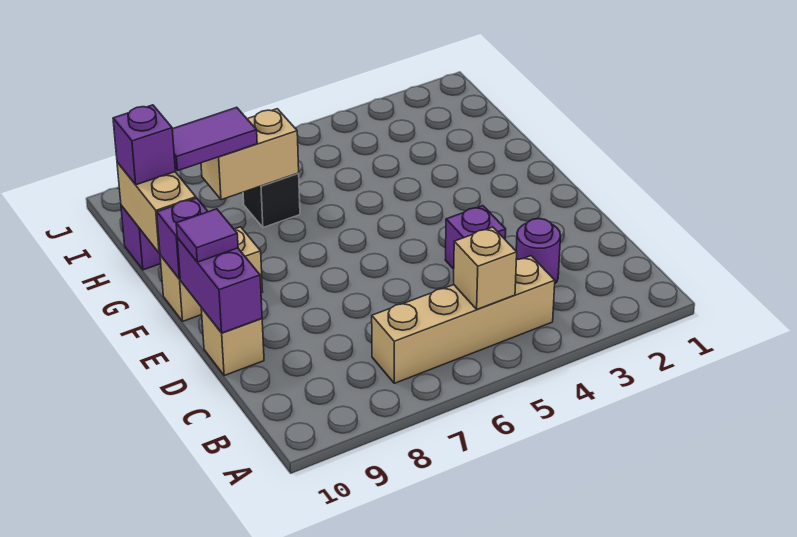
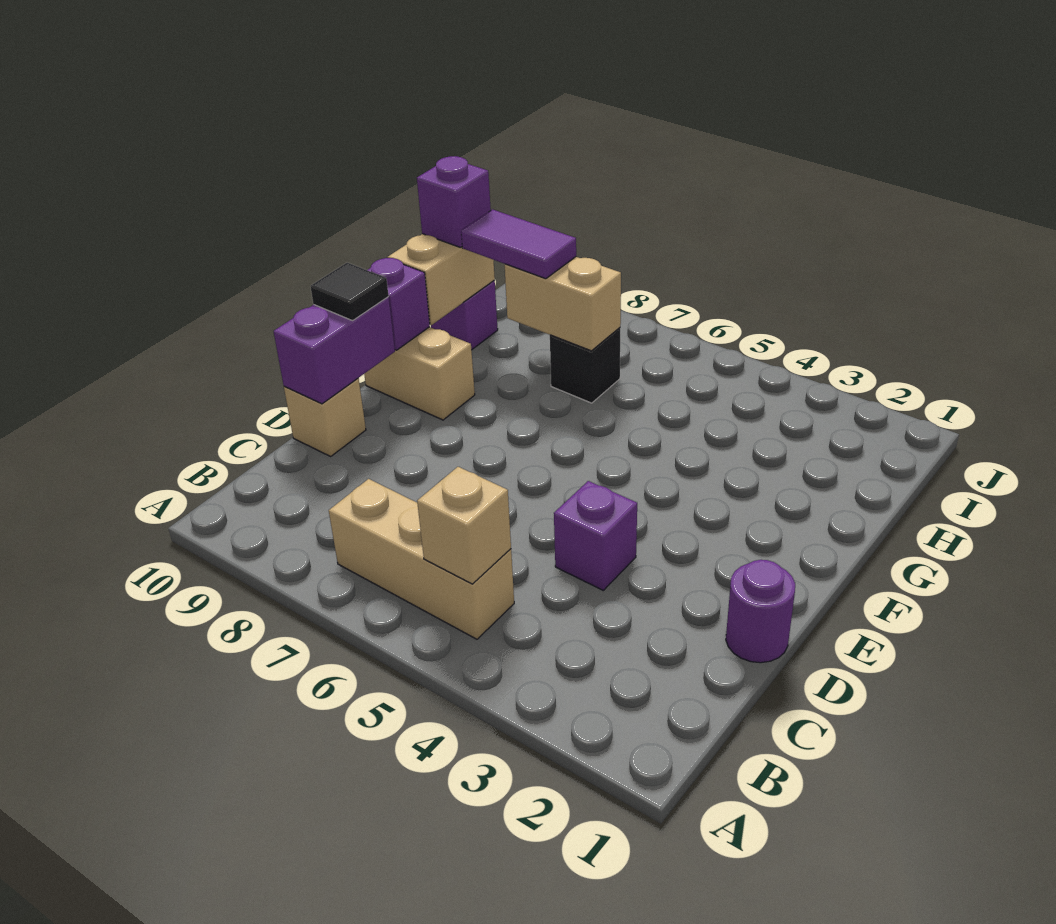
tan brick B4:B7 level 1 -> tan brick B5:B7 level 1
purple round brick C3 level 1 -> purple round brick D1 level 1
purple tile E10 level 3 -> black tile E10 level 3

